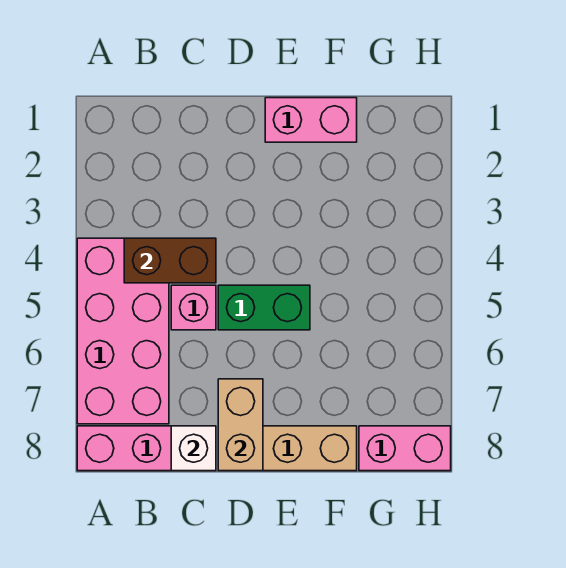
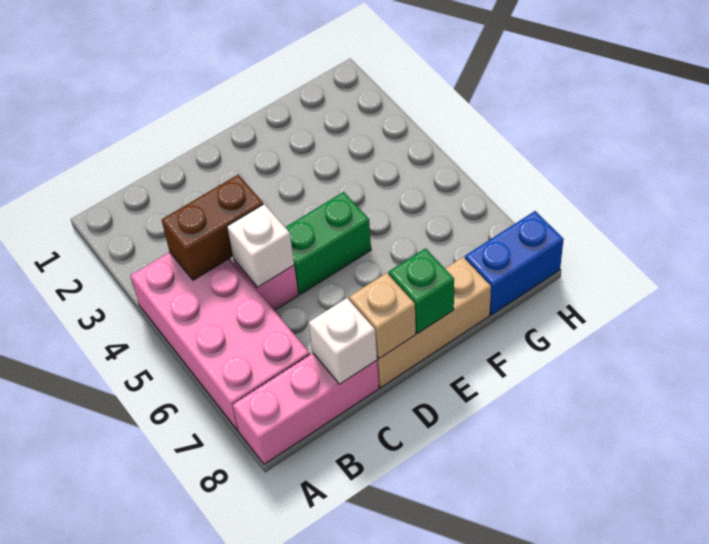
none -> white brick C5 level 2
tan brick D7:D8 level 2 -> tan brick D8 level 2
pink brick E1:F1 level 1 -> none
none -> green brick E8 level 2
pink brick G8:H8 level 1 -> blue brick G8:H8 level 1

